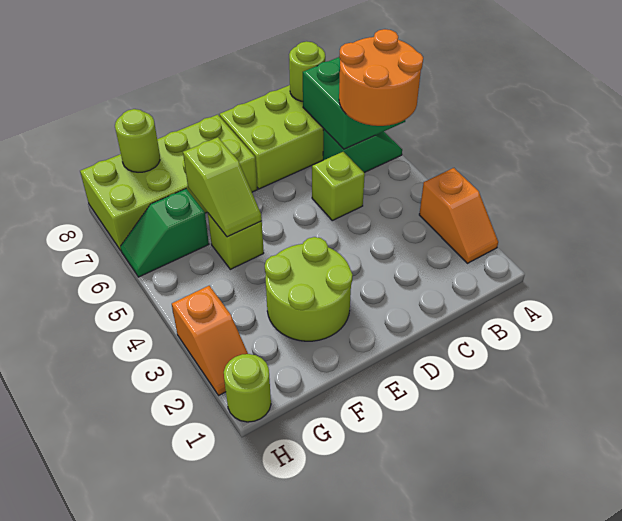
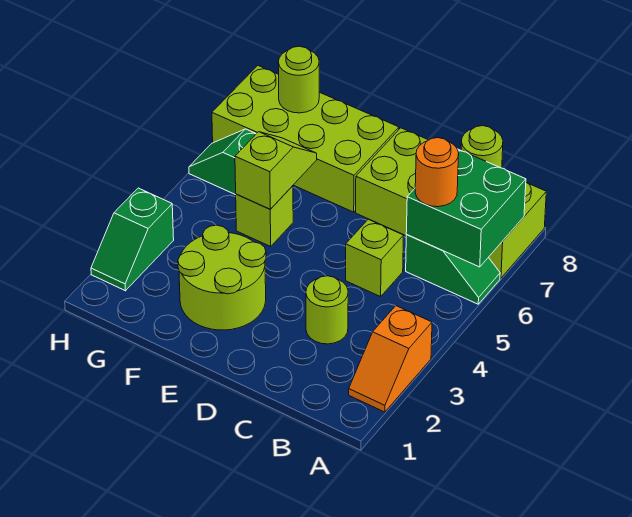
orange round brick A5:B6 level 3 -> orange round brick B6 level 3
lime slope F5:F6 level 2 top 6 -> lime slope F5:F6 level 2 top 5
lime round brick H1 level 1 -> lime round brick C3 level 1
orange slope H2:H3 level 1 top 3 -> green slope H2:H3 level 1 top 3

